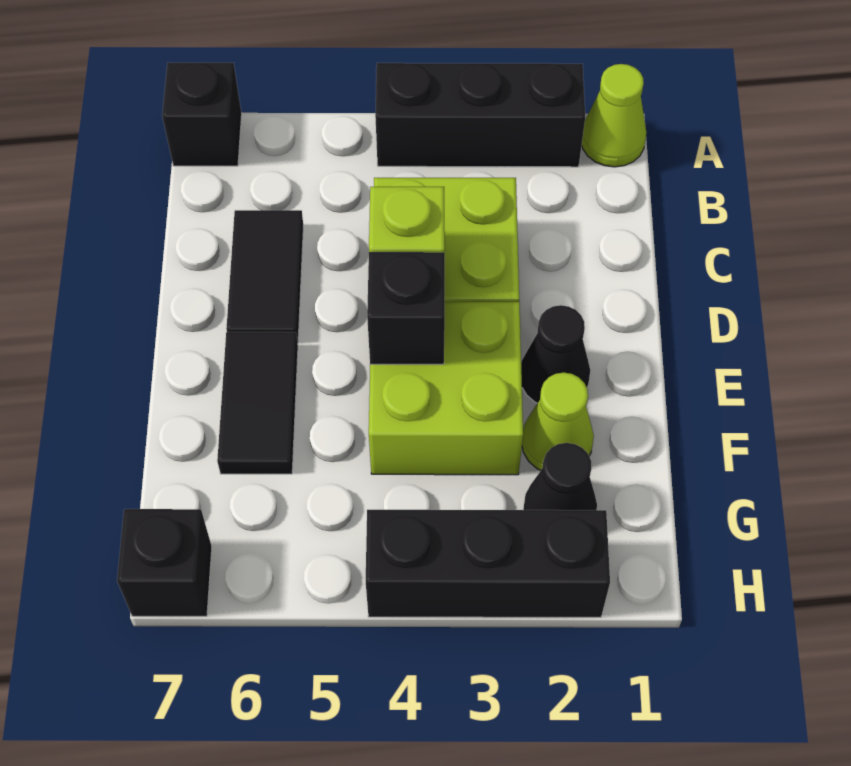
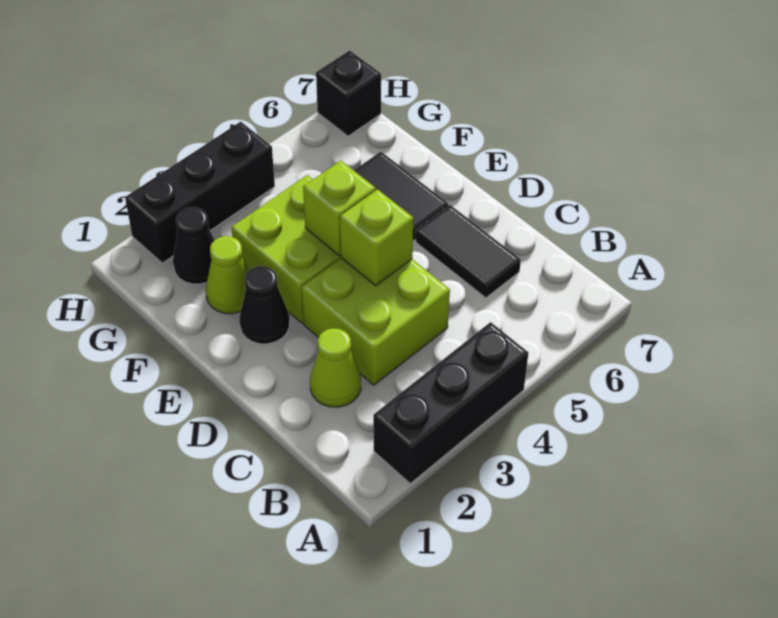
lime cone A1 level 1 -> lime cone C2 level 1
black brick A7 level 1 -> none
black brick E4 level 2 -> lime brick E4 level 2

